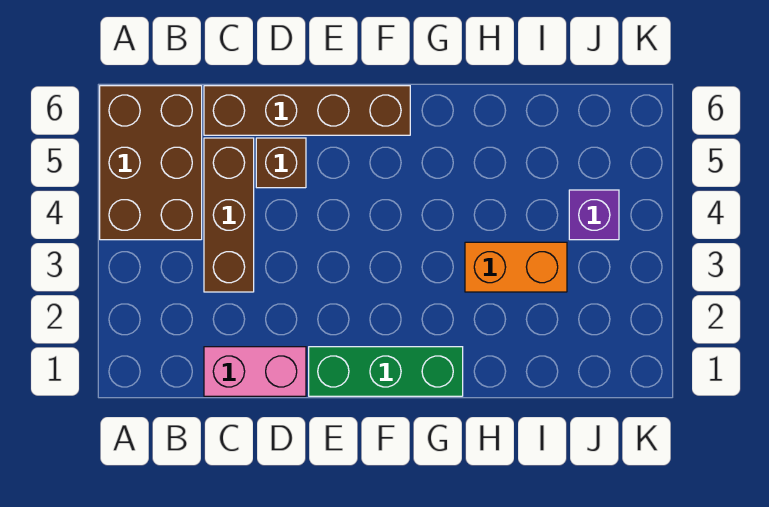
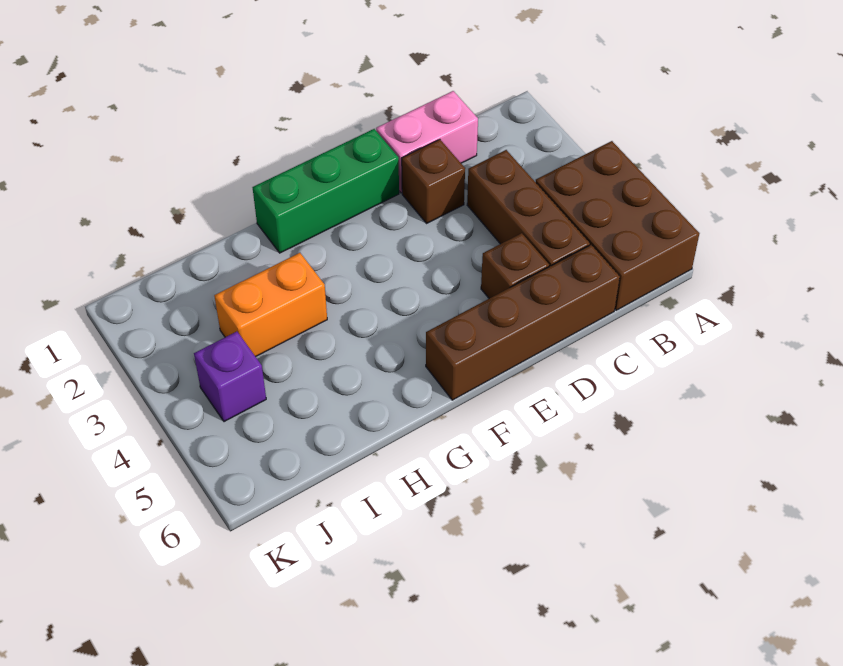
none -> brown brick D2 level 1

